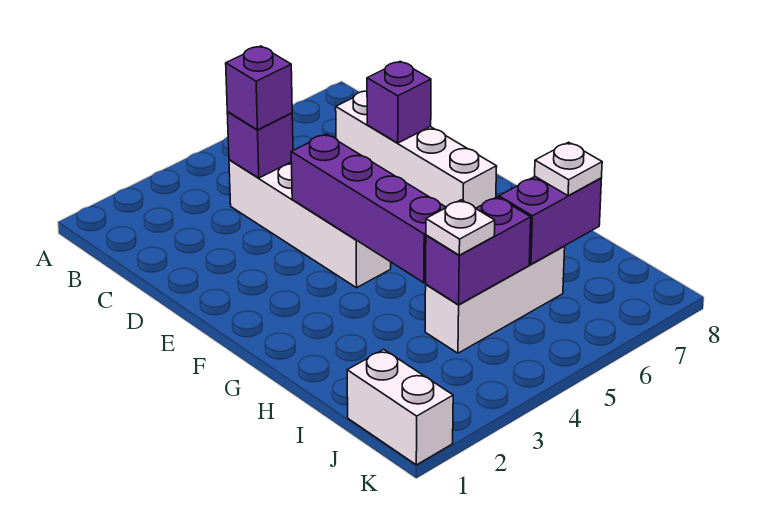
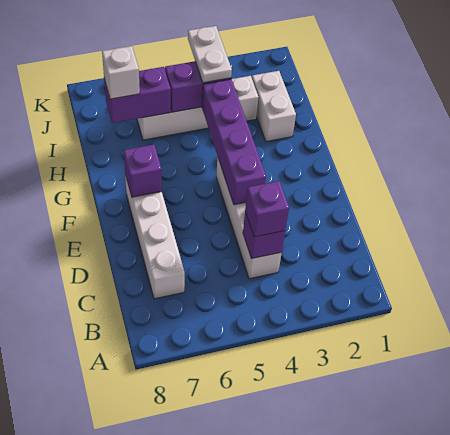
purple brick D7 level 2 -> purple brick F7 level 2
white brick I4:I6 level 1 -> white brick I3:I6 level 1
white plate I4 level 3 -> white plate I4:J4 level 3
white plate I7 level 3 -> white brick I7 level 3
white brick J1:K1 level 1 -> white brick H2:I2 level 1

